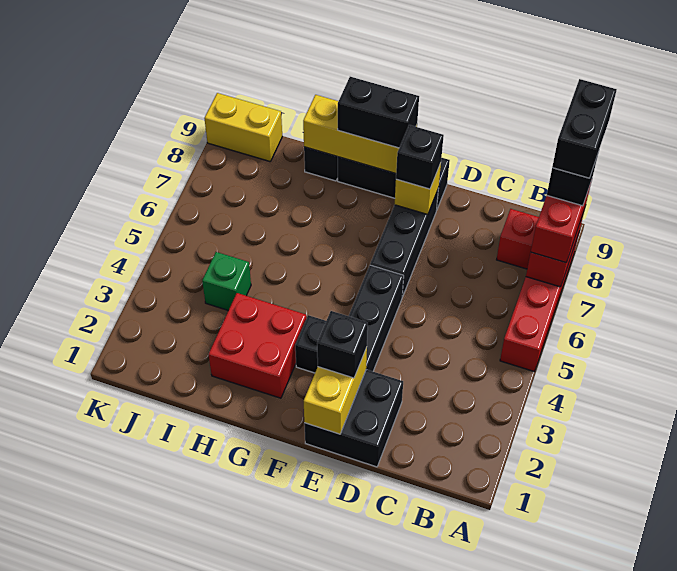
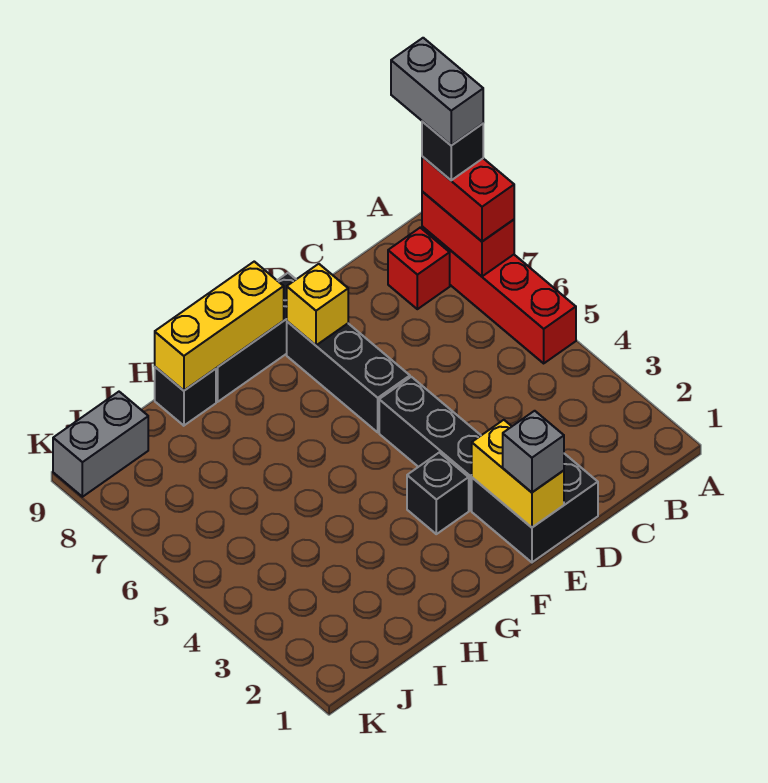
black brick A8:A9 level 5 -> grey brick A8:A9 level 5
none -> grey brick E1 level 3
black brick E2 level 3 -> none
black brick E8 level 3 -> none
black brick F9:G9 level 3 -> none
red brick G2:H3 level 1 -> none
green brick I4 level 1 -> none
yellow brick J9:K9 level 1 -> grey brick J9:K9 level 1

